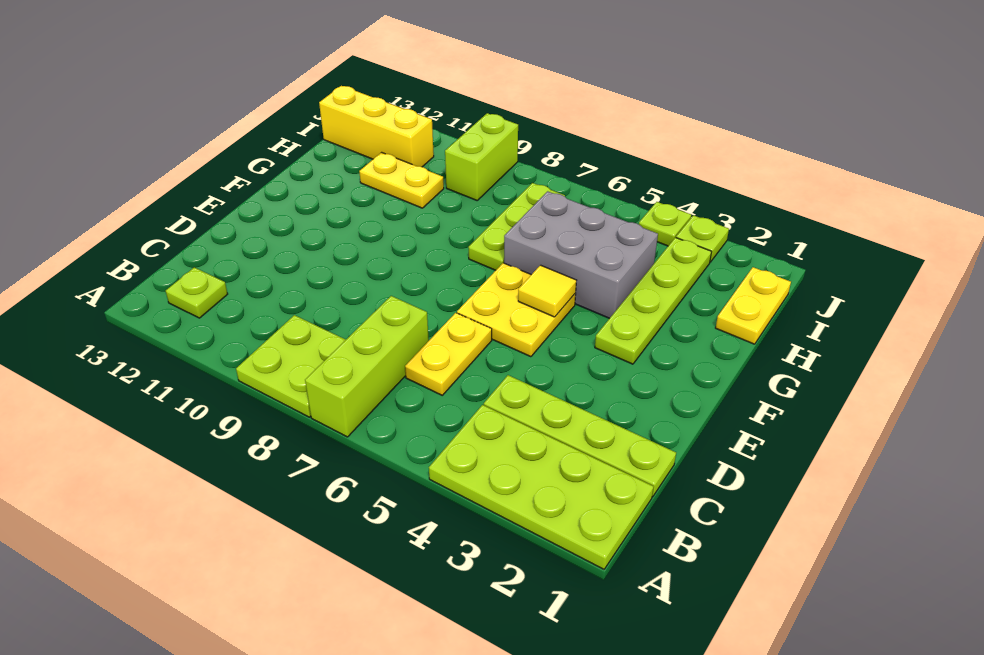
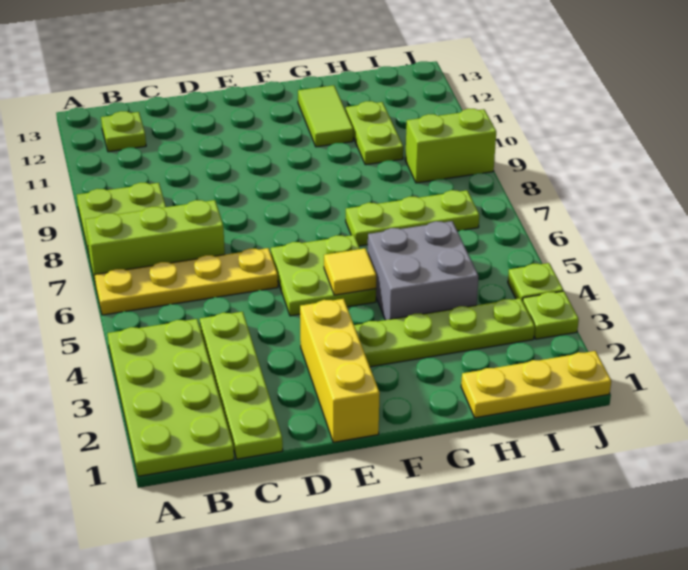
yellow plate C6:D6 level 1 -> yellow plate A6:D6 level 1
yellow plate E5:F6 level 1 -> lime plate E5:F6 level 1
grey brick G4:H6 level 1 -> grey brick G4:H5 level 1
none -> lime tile G11:G12 level 1
yellow plate H1:I1 level 1 -> yellow plate H1:J1 level 1
yellow plate H10:H11 level 1 -> lime plate H10:H11 level 1
yellow brick I11:I13 level 1 -> yellow brick E1:E3 level 1

